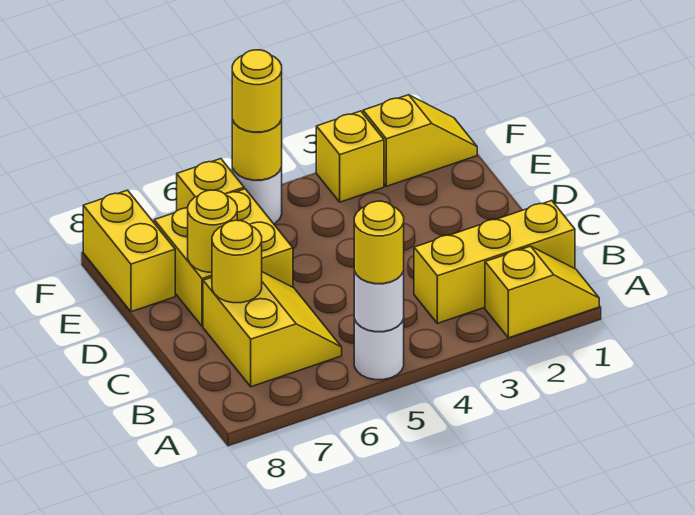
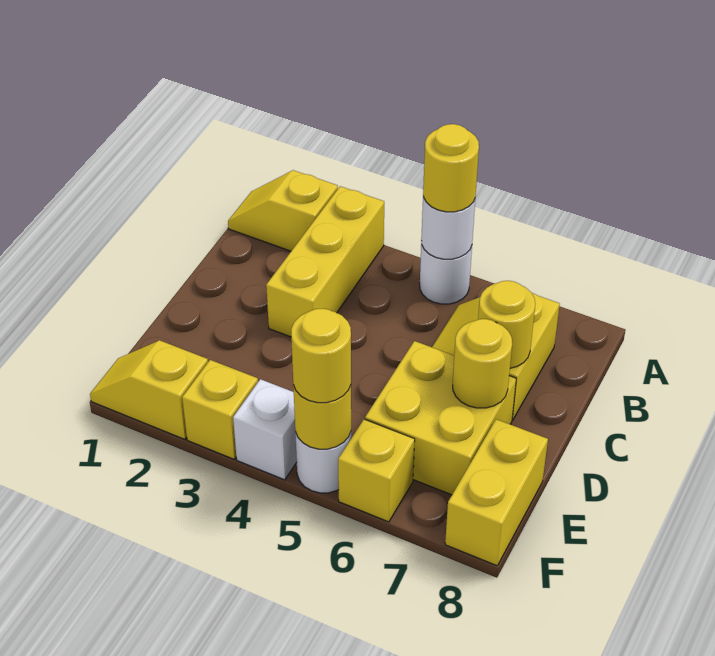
yellow brick B1:B3 level 1 -> yellow brick A3:C3 level 1
none -> white brick F4 level 1

